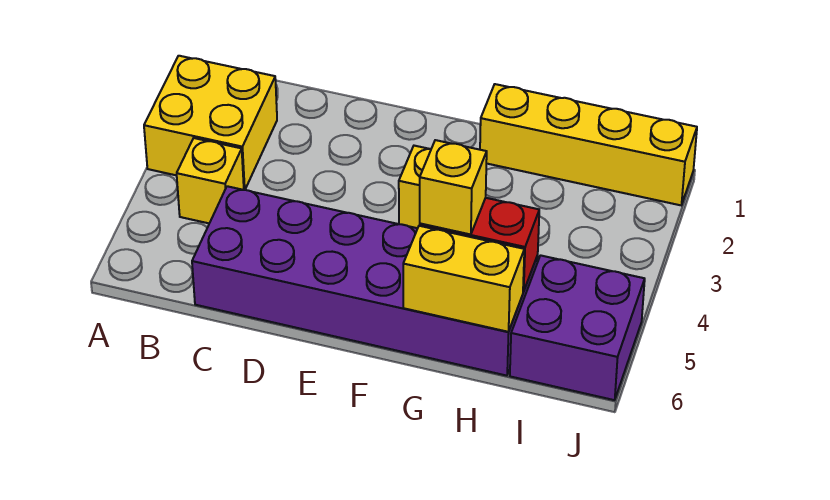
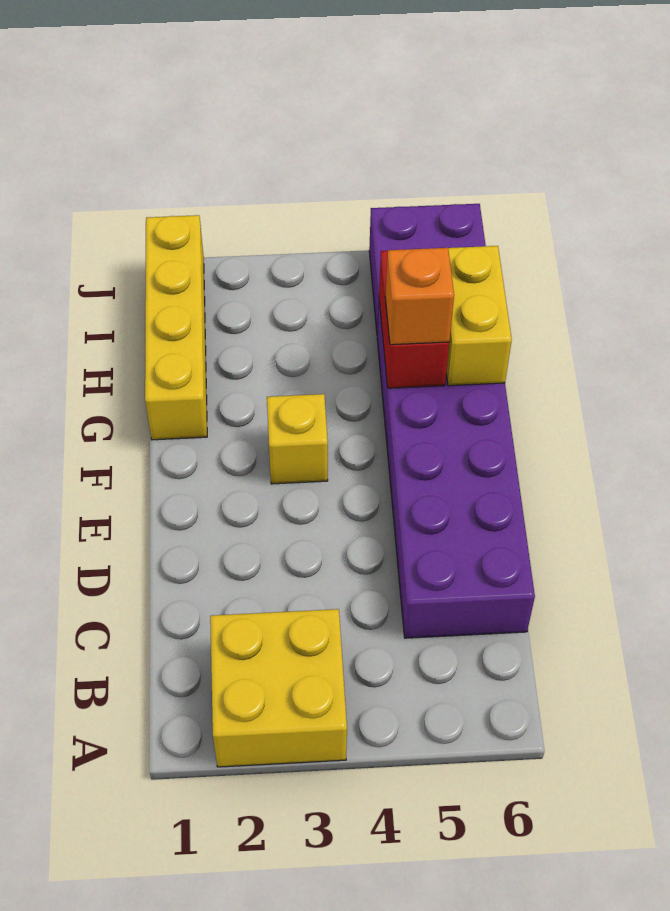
yellow brick B4 level 1 -> none
yellow brick G5 level 3 -> orange brick G5 level 3

